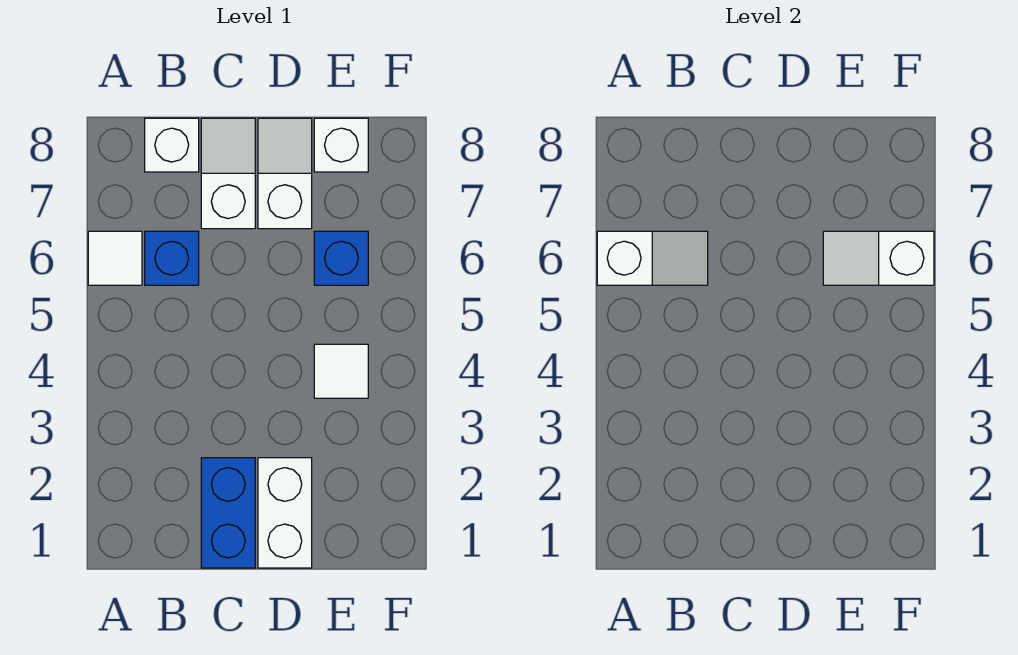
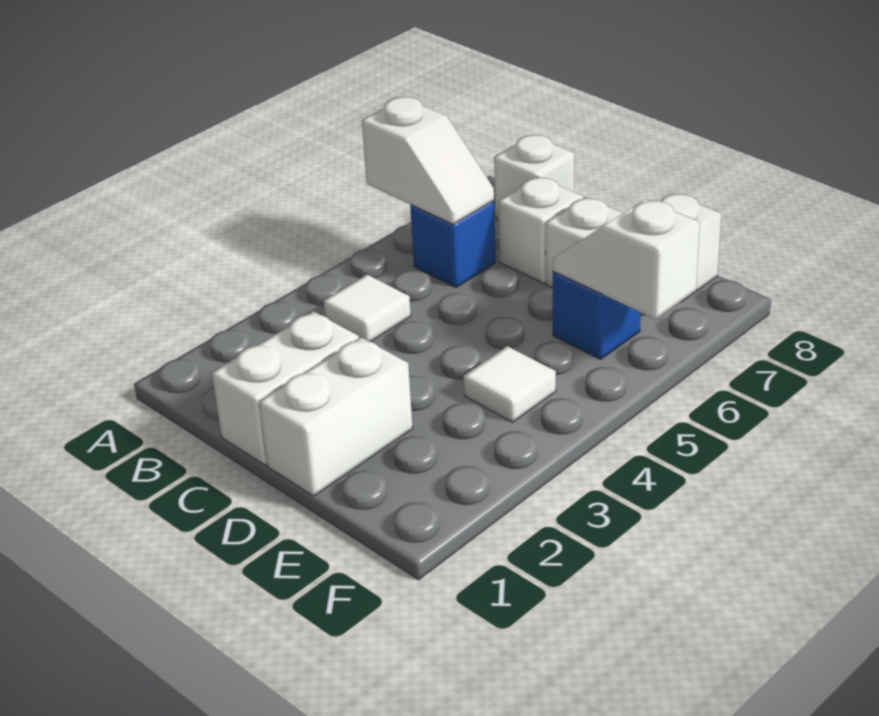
white tile A6 level 1 -> white tile B4 level 1
blue brick C1:C2 level 1 -> white brick C1:C2 level 1

